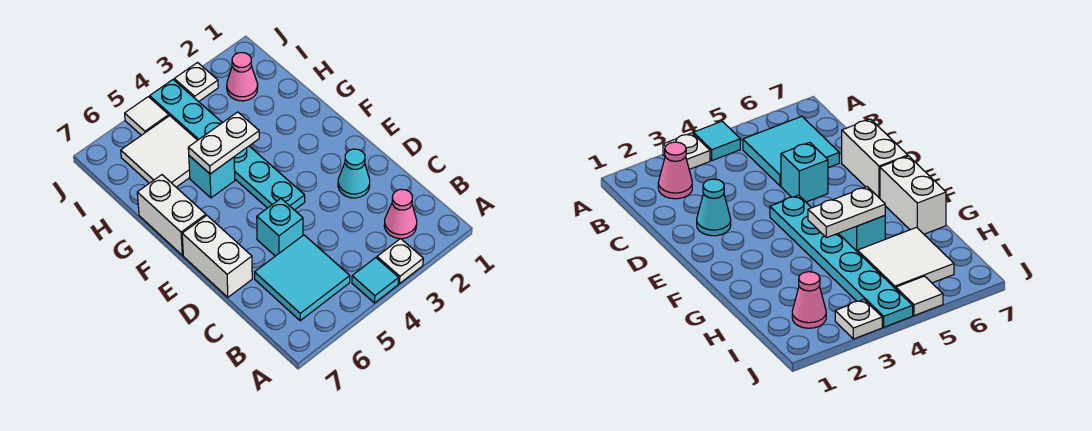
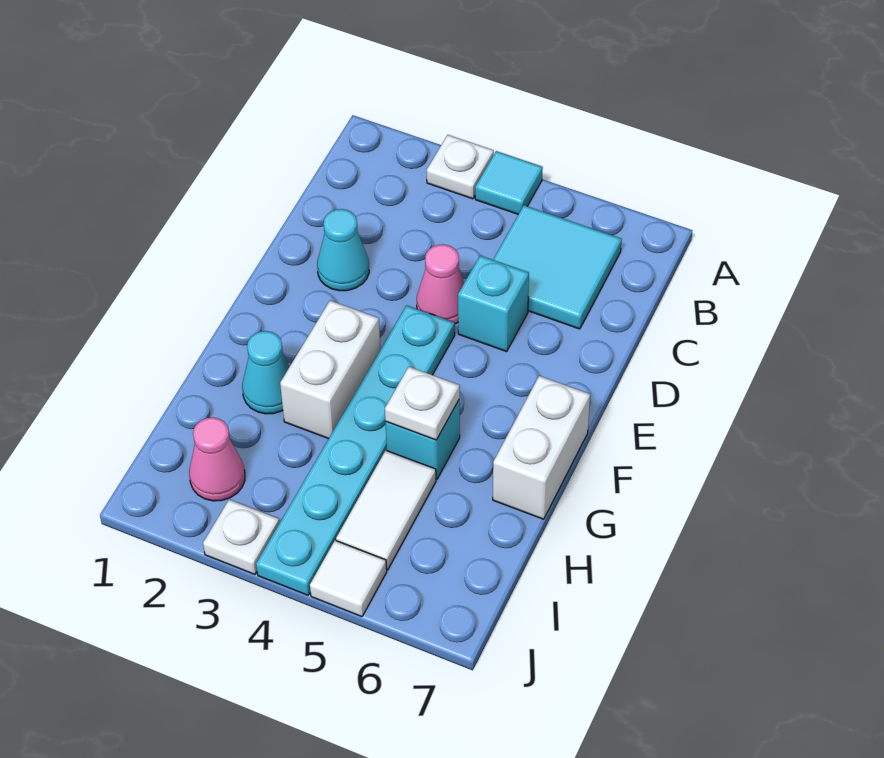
pink cone B2 level 1 -> pink cone D4 level 1
white brick D7:E7 level 1 -> white brick F3:G3 level 1
none -> cyan cone G2 level 1
white plate G4:G5 level 2 -> white plate G5 level 2
white tile H5:I6 level 1 -> white tile H5:I5 level 1

